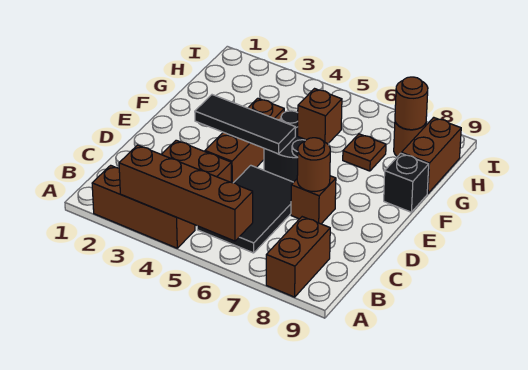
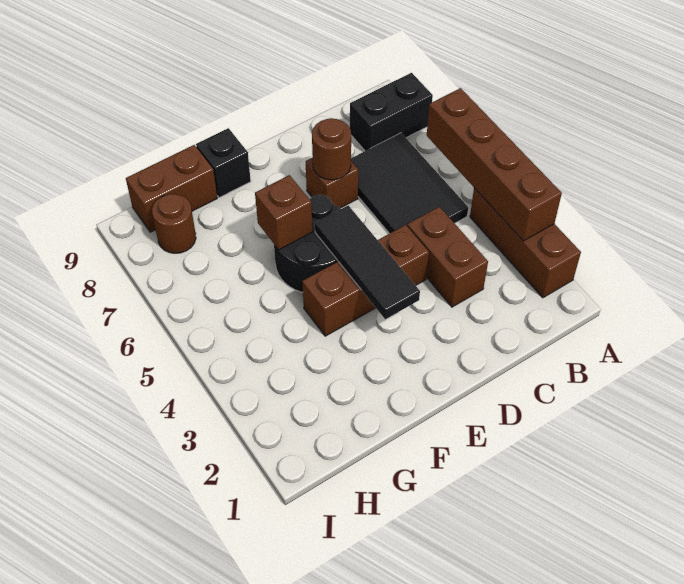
brown brick A8:B8 level 1 -> black brick A8:B8 level 1
black tile B5:D6 level 1 -> black tile B5:C7 level 1
brown plate G7 level 1 -> none
brown round brick H8 level 2 -> none

